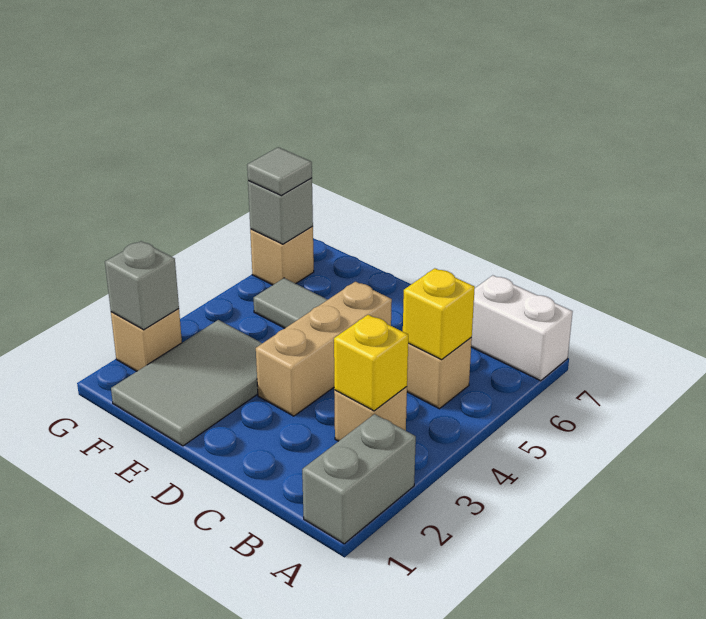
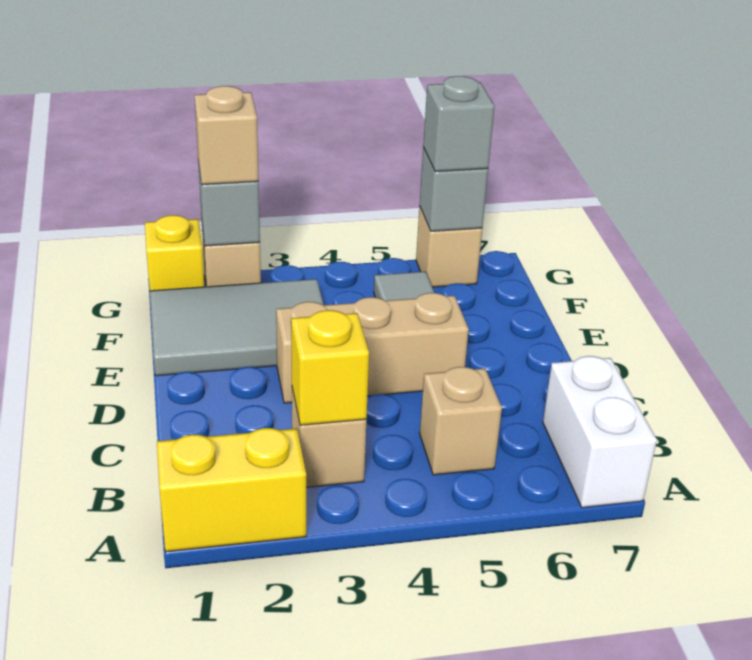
grey brick A1:A2 level 1 -> yellow brick A1:A2 level 1
yellow brick B5 level 2 -> yellow brick G1 level 1
none -> tan brick G2 level 3
grey tile G6 level 3 -> grey brick G6 level 3

